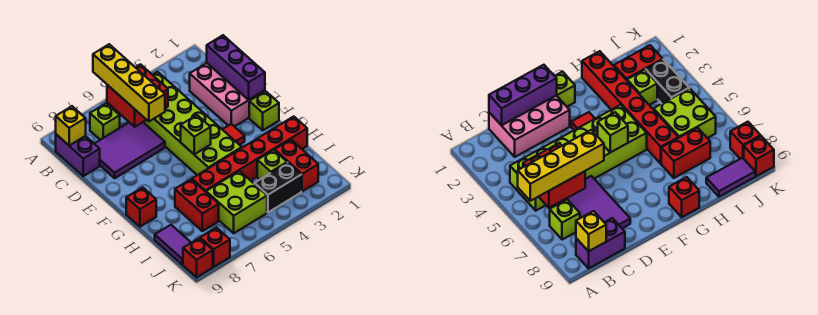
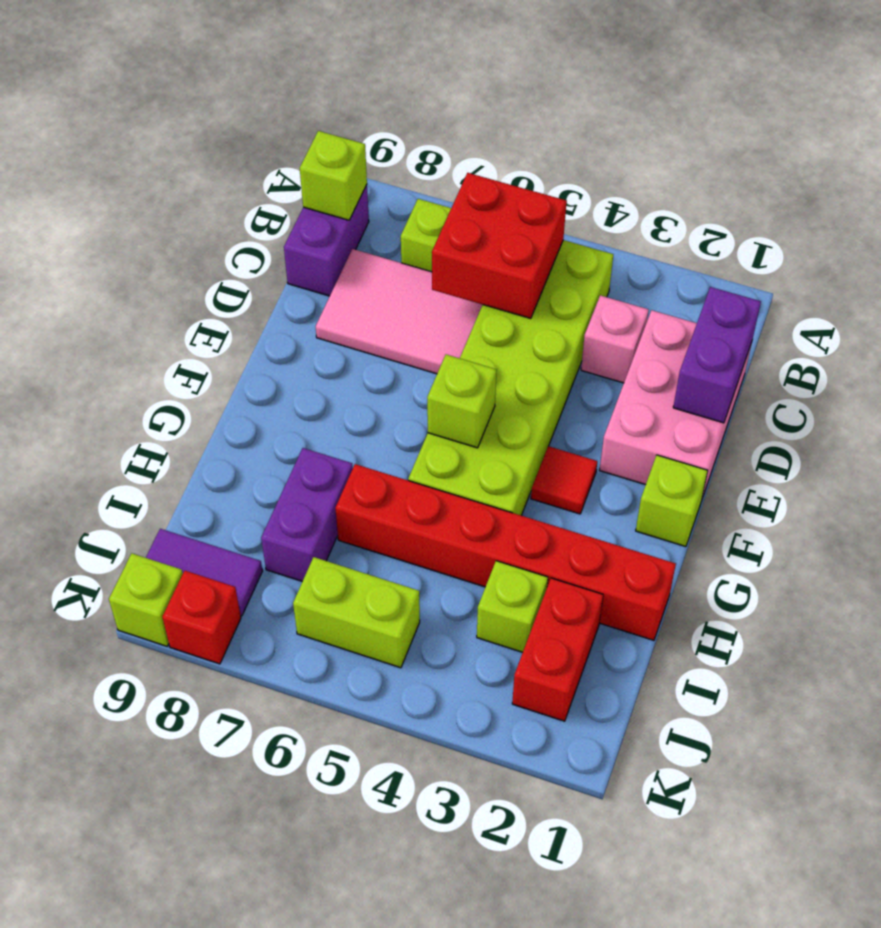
yellow brick A6:D6 level 3 -> none
yellow brick B9 level 2 -> lime brick B9 level 2
purple brick C1:E1 level 2 -> purple brick C1:D1 level 2
none -> pink brick C3 level 1
purple tile C6:D8 level 1 -> pink tile C6:D8 level 1
red brick G9 level 1 -> none
red brick H7:I7 level 1 -> purple brick H7:I7 level 1
lime brick I5:J6 level 1 -> lime brick J5:J6 level 1
purple tile I9:J9 level 1 -> purple tile J8:J9 level 1
black brick J3:J4 level 1 -> none
red brick K9 level 1 -> lime brick K9 level 1

